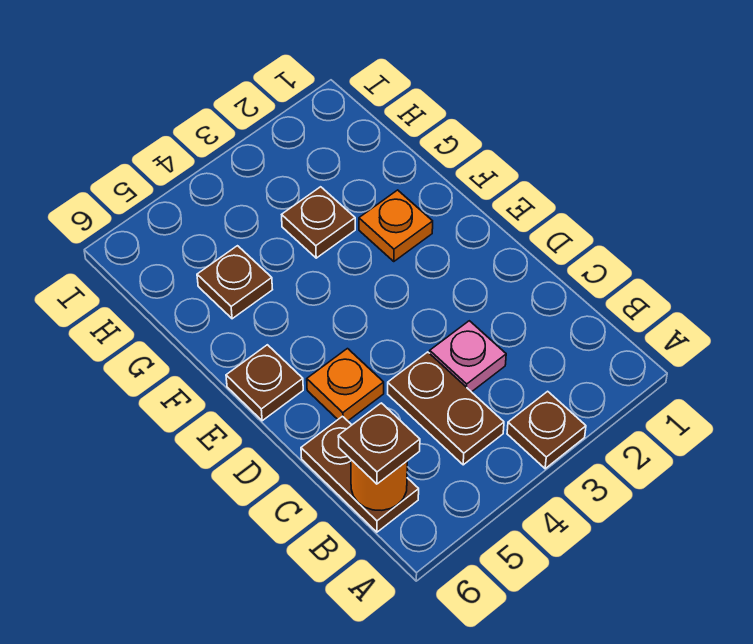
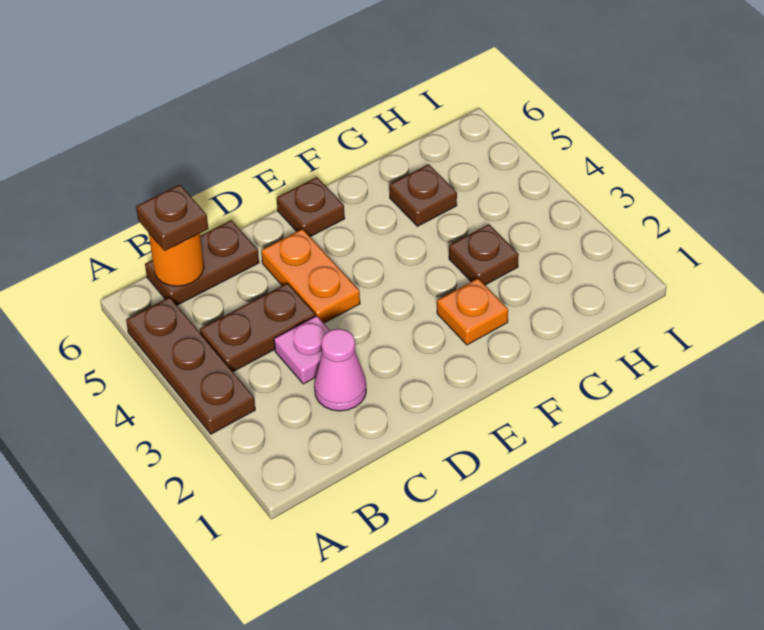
brown plate A3 level 1 -> brown plate A3:A5 level 1
none -> pink cone C2 level 1
orange plate D5 level 1 -> orange plate D4:D5 level 1

